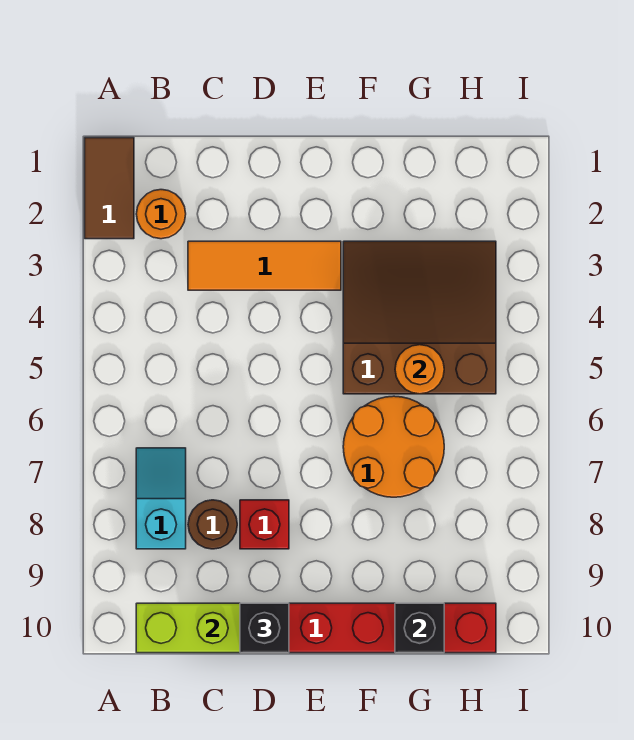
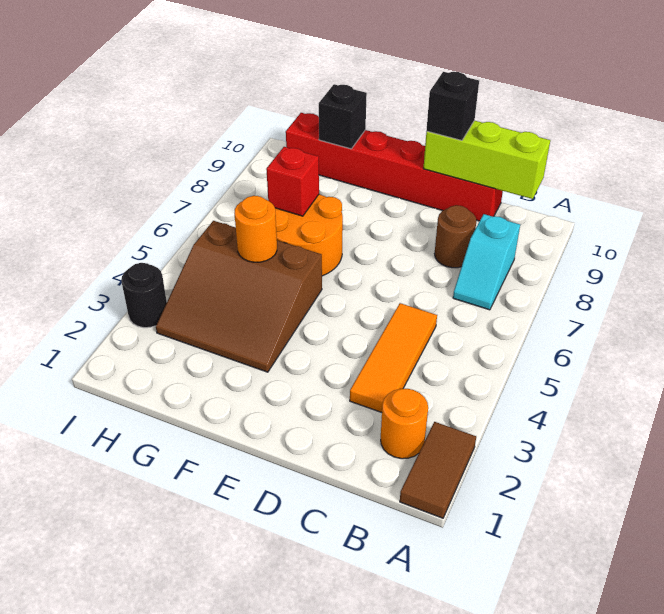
orange tile C3:E3 level 1 -> orange tile C3:C5 level 1
red brick D8 level 1 -> red brick G7 level 2
none -> black round brick I3 level 1

